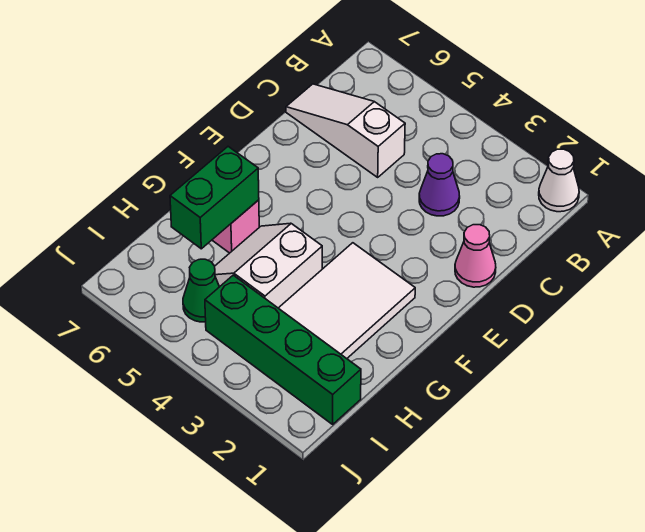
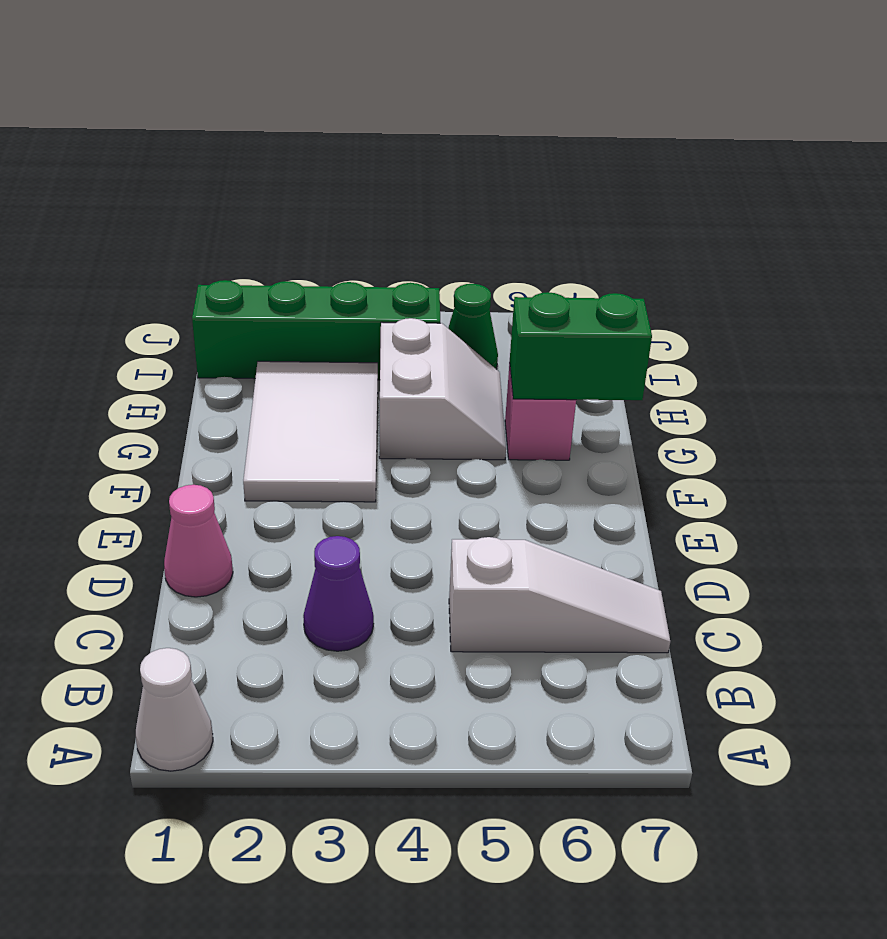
green brick G6:H6 level 2 -> green brick G6:G7 level 2

